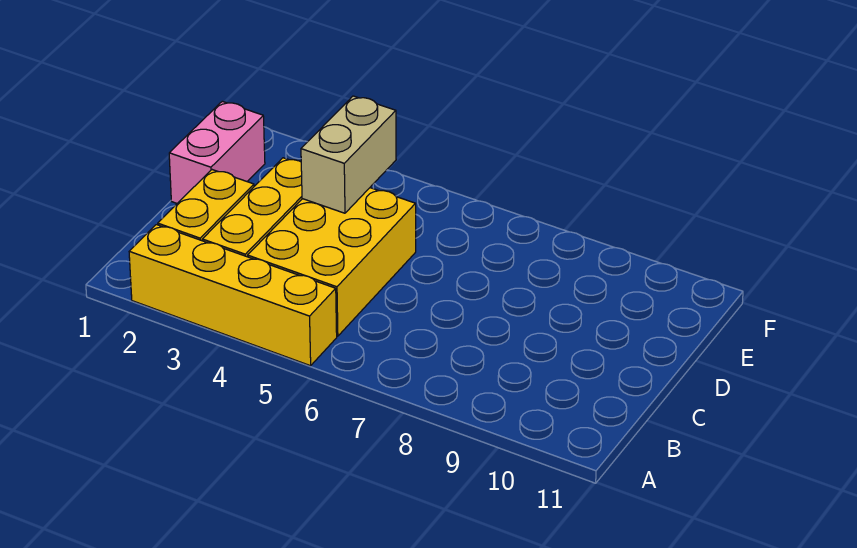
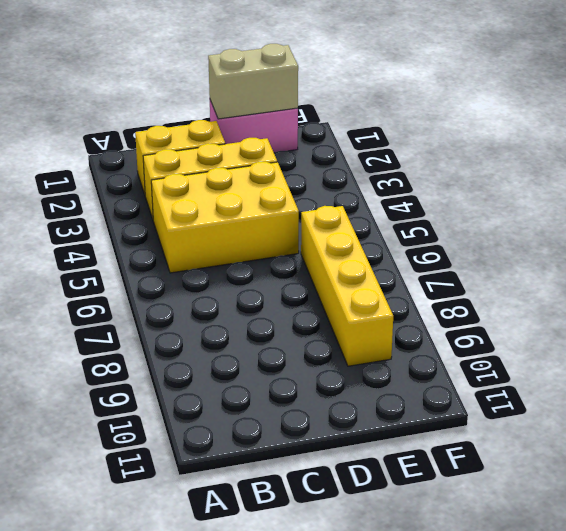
yellow brick A2:A5 level 1 -> yellow brick E6:E9 level 1
tan brick D4:E4 level 2 -> tan brick D1:E1 level 2

